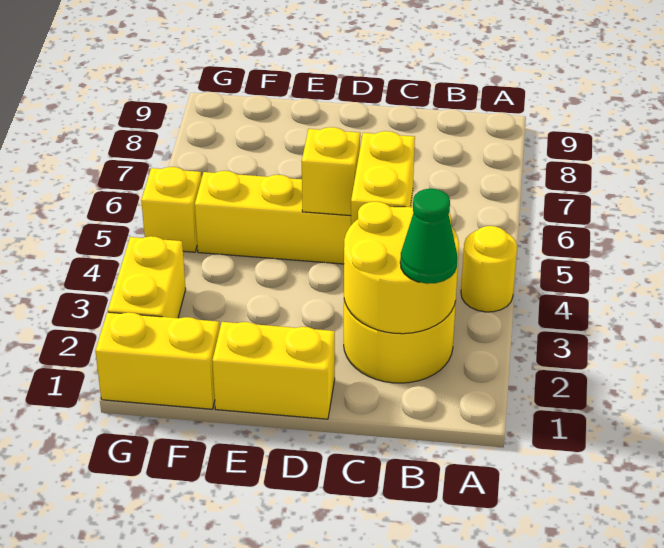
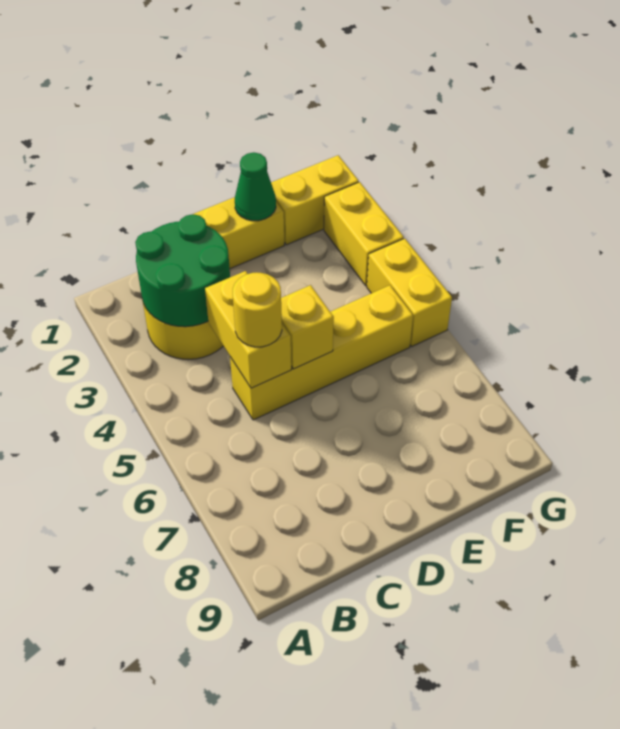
yellow round brick A4 level 1 -> yellow round brick C5 level 3
yellow round brick B2:C3 level 2 -> green round brick B2:C3 level 2
green cone B2 level 3 -> green cone E1 level 2
yellow brick G5 level 1 -> yellow brick G4:G5 level 1

